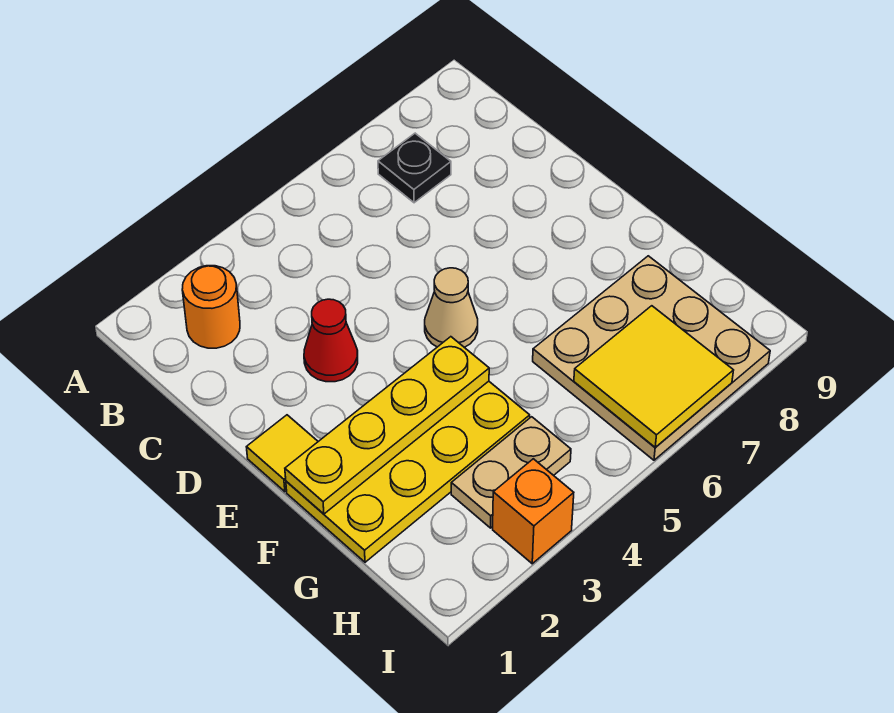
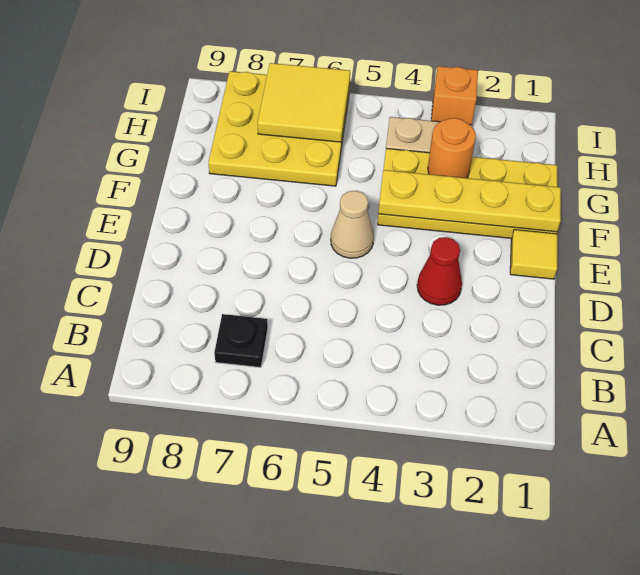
orange round brick B2 level 1 -> orange round brick G3 level 2
tan plate G6:I8 level 1 -> yellow plate G6:I8 level 1

